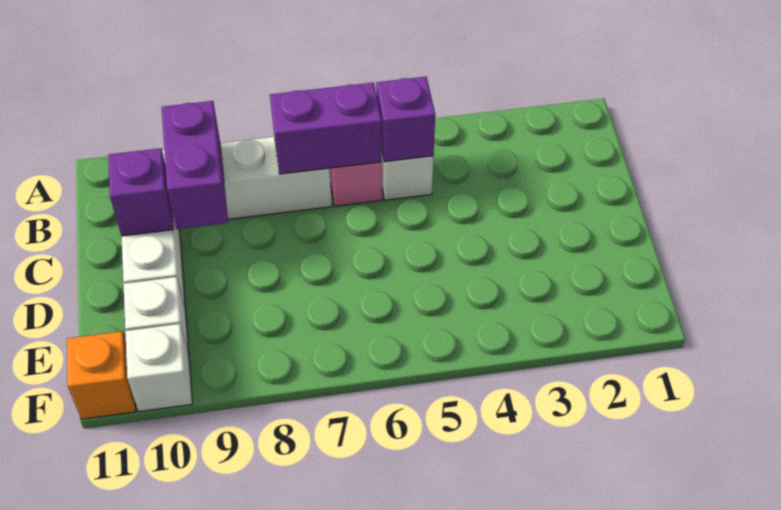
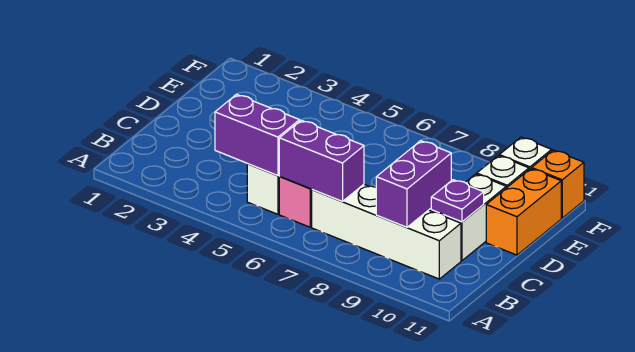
purple brick B5 level 2 -> purple brick B4:B5 level 2
purple brick C10 level 2 -> purple plate C10 level 2
none -> orange brick D11:E11 level 1

